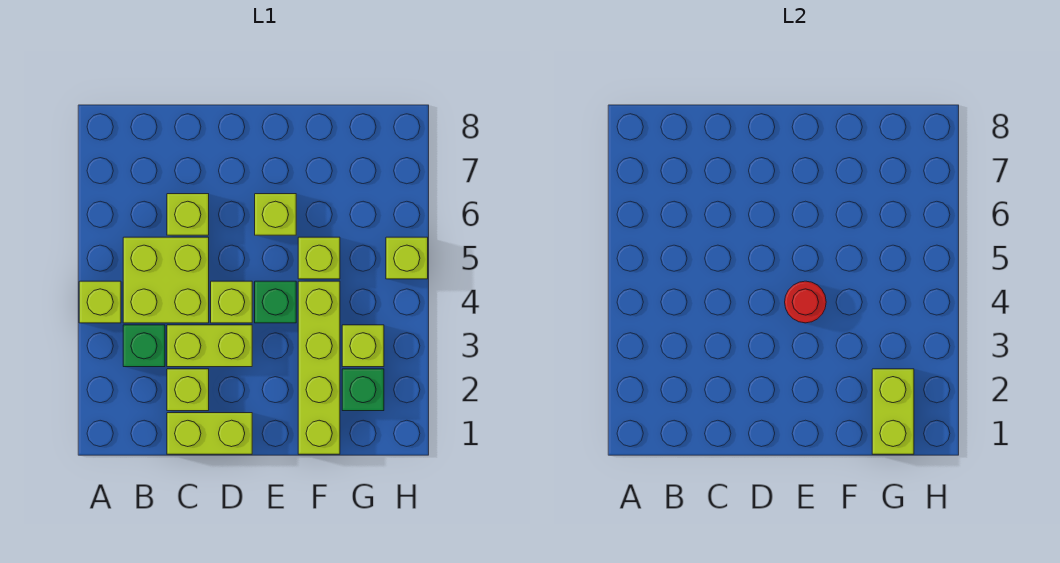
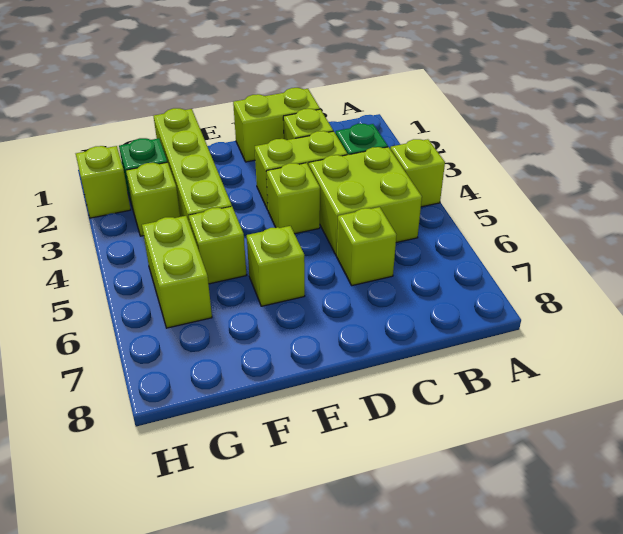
green brick E4 level 1 -> none
red round brick E4 level 2 -> none
lime brick G1:G2 level 2 -> lime brick G5:G6 level 1
lime brick H5 level 1 -> lime brick H2 level 1

